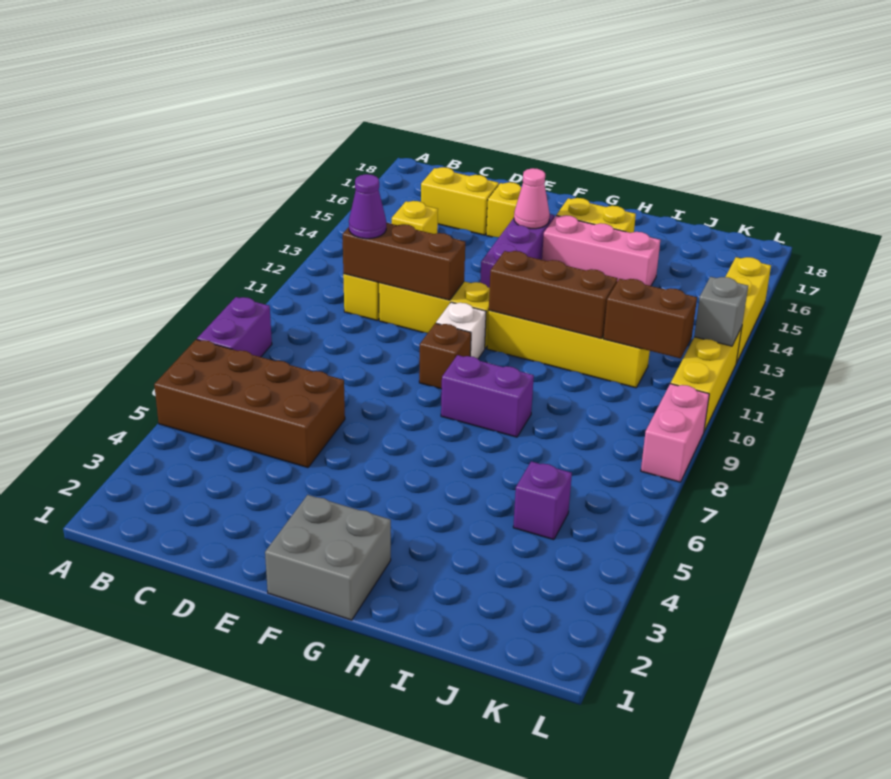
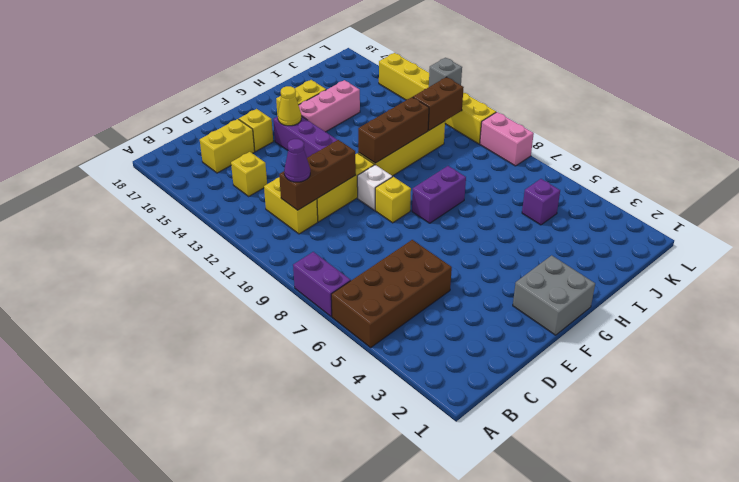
brown brick F9 level 1 -> yellow brick F9 level 1
pink cone F15 level 2 -> yellow cone F15 level 2

